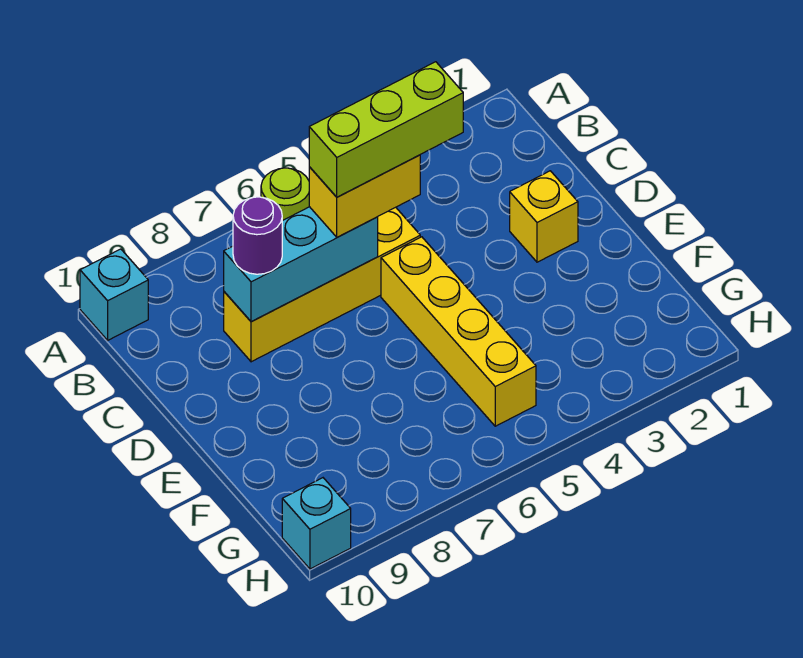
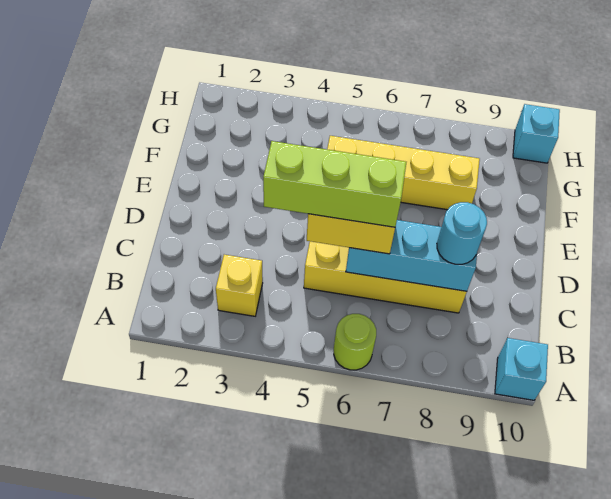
purple round brick C8 level 3 -> cyan round brick C8 level 3
yellow brick D2 level 1 -> yellow brick B3 level 1
yellow brick D5:G5 level 1 -> yellow brick F5:F8 level 1

